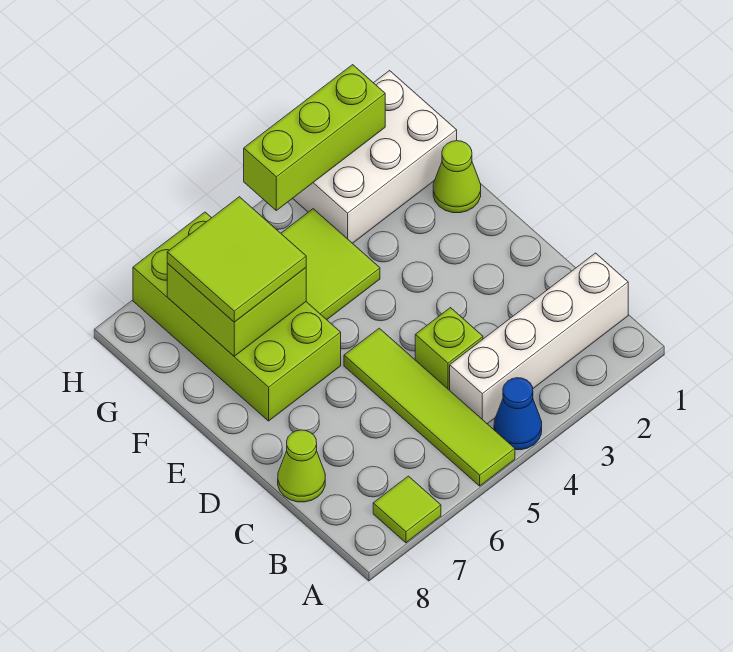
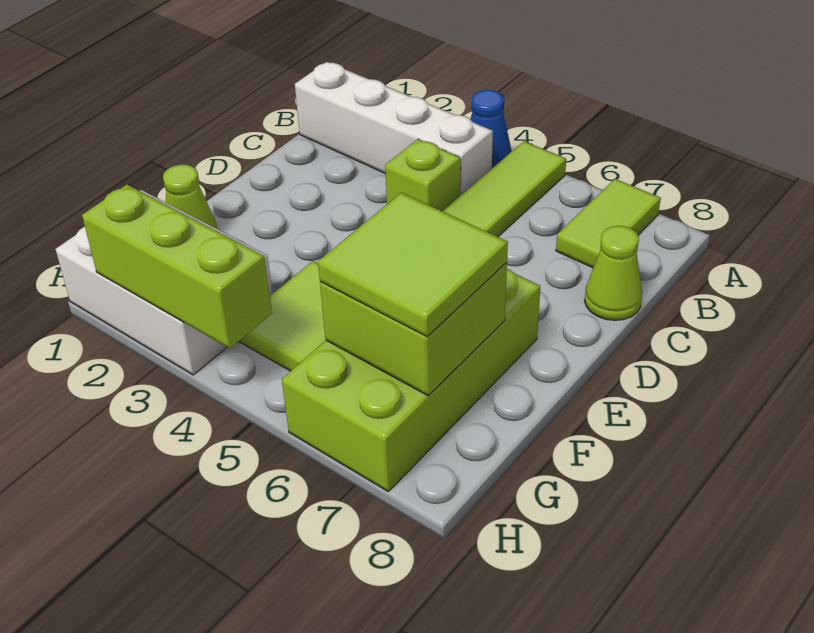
lime tile A7 level 1 -> lime tile A7:B7 level 1

